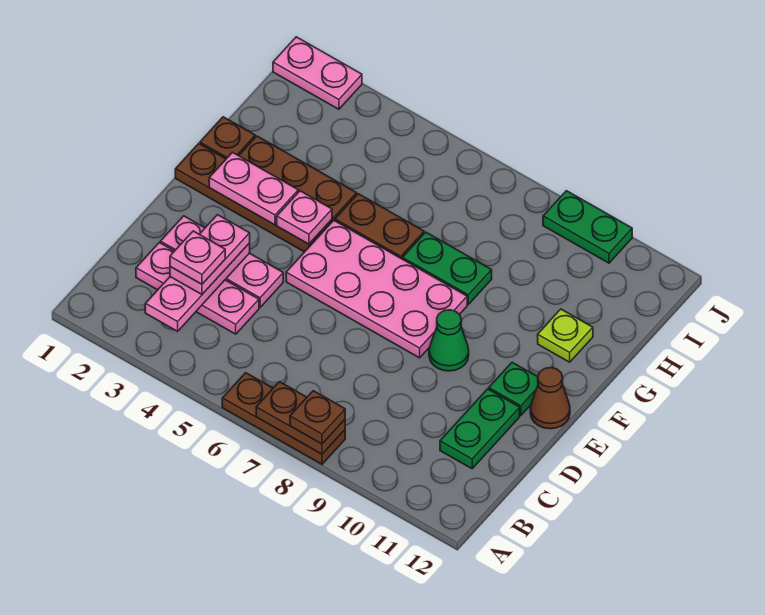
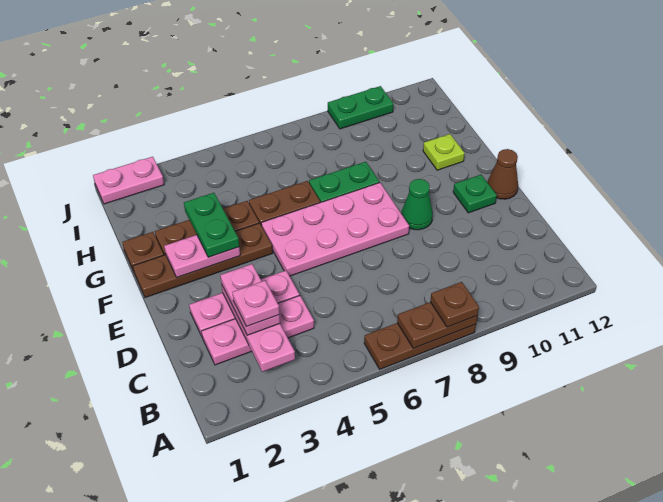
green plate C11:D11 level 1 -> green plate F3:G3 level 3
pink plate F4 level 2 -> none

